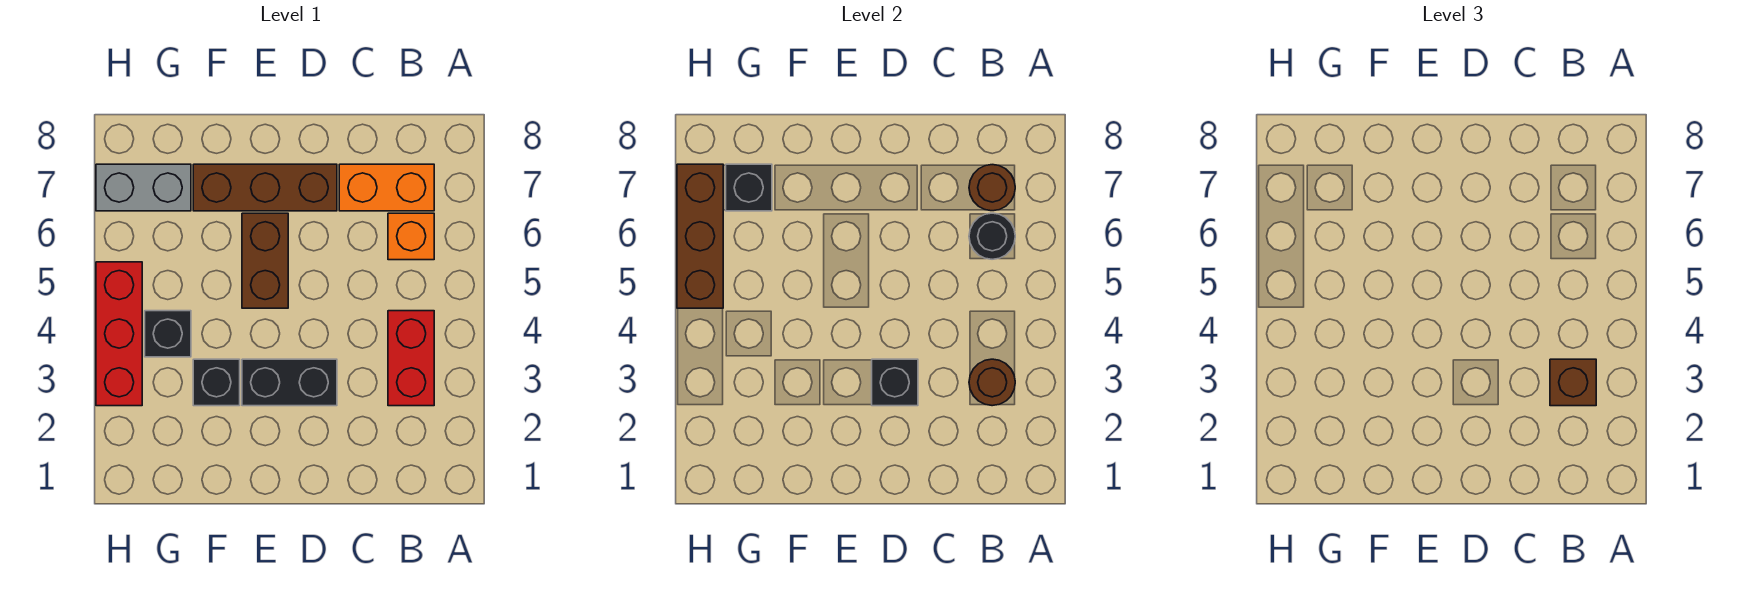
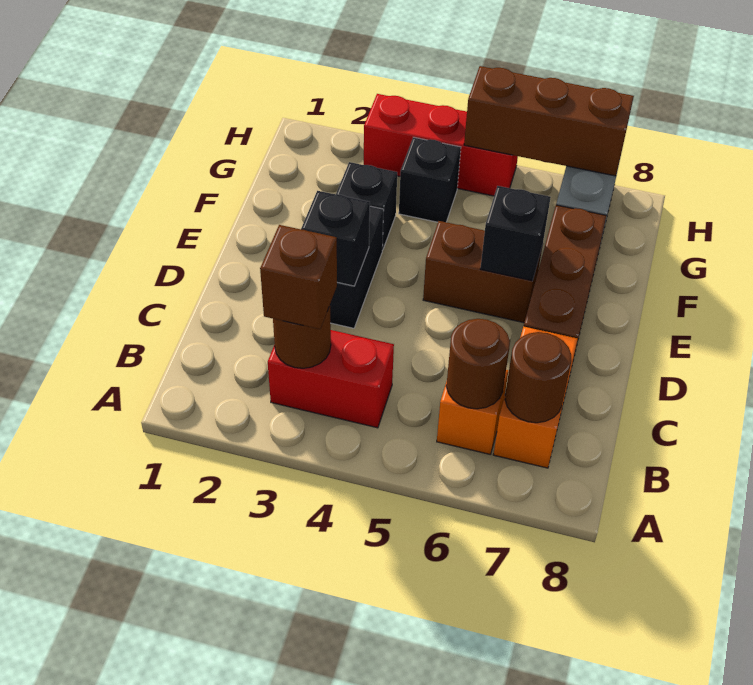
black round brick B6 level 2 -> brown round brick B6 level 2
black brick G7 level 2 -> black brick E6 level 2

